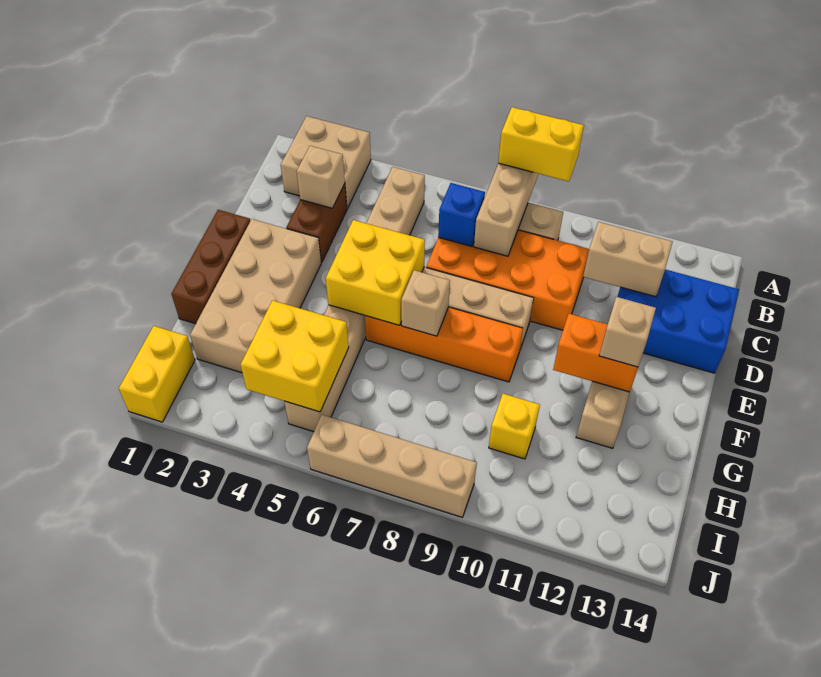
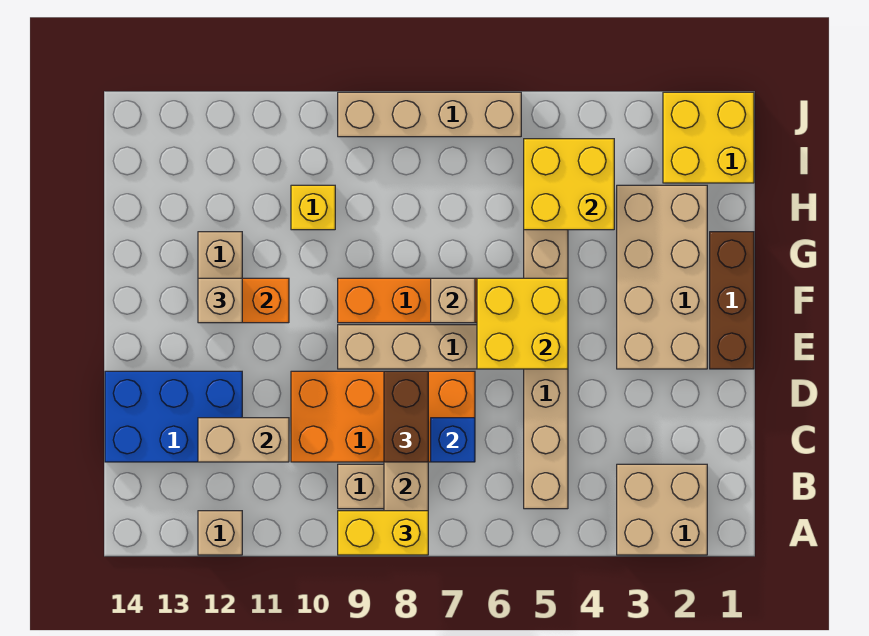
brown brick C3:D3 level 1 -> brown brick C8:D8 level 3
tan brick C3 level 2 -> tan brick A12 level 1
yellow brick I1:J1 level 1 -> yellow brick I1:J2 level 1

